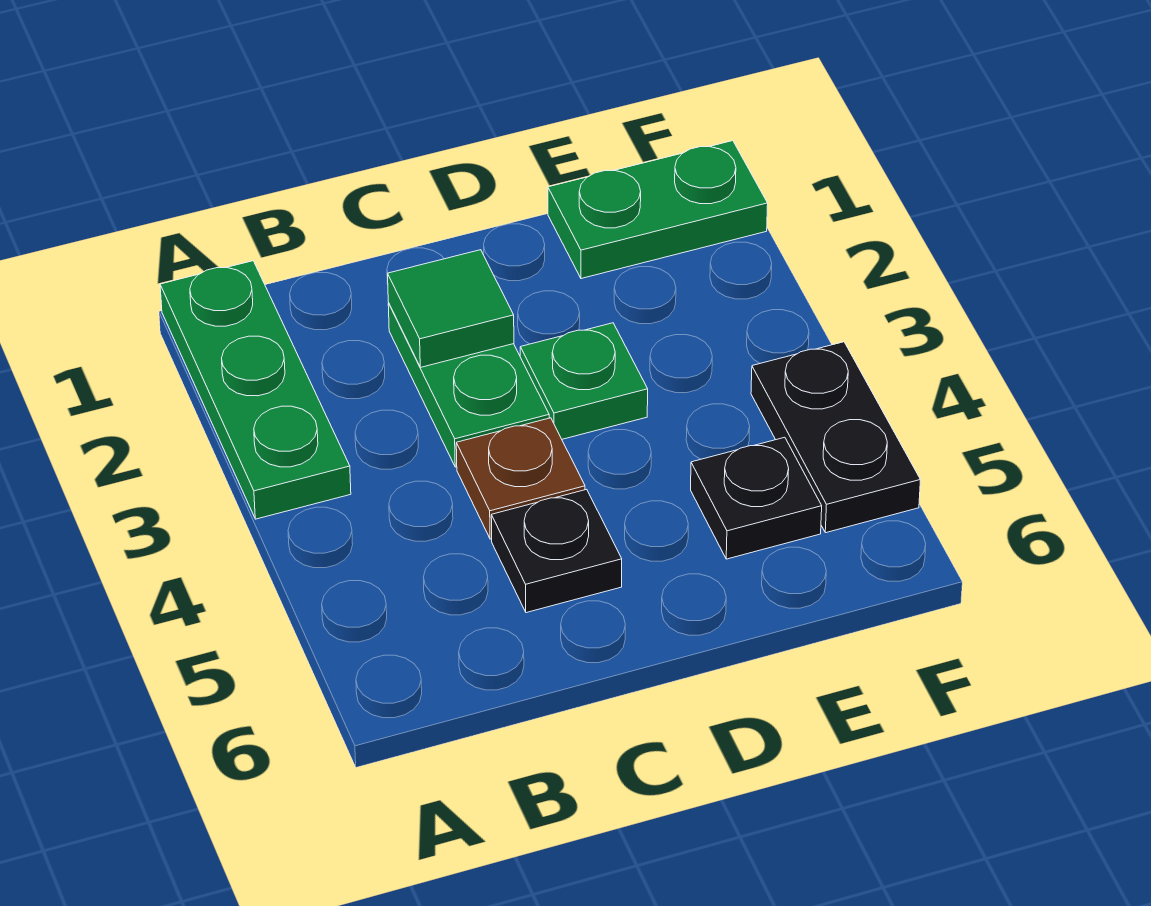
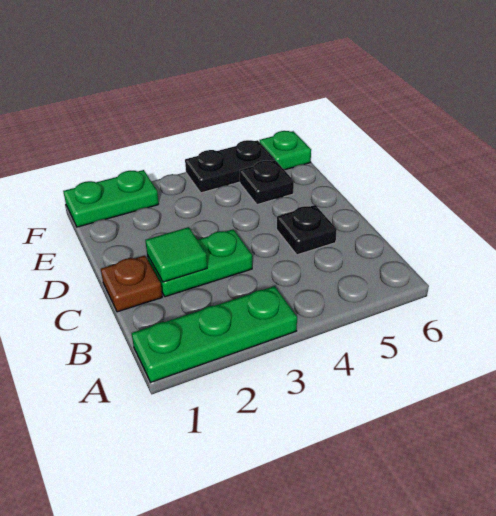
brown plate C4 level 1 -> brown plate C1 level 1
green plate D3 level 1 -> green plate F6 level 1
green plate E1:F1 level 1 -> green plate F1:F2 level 1

